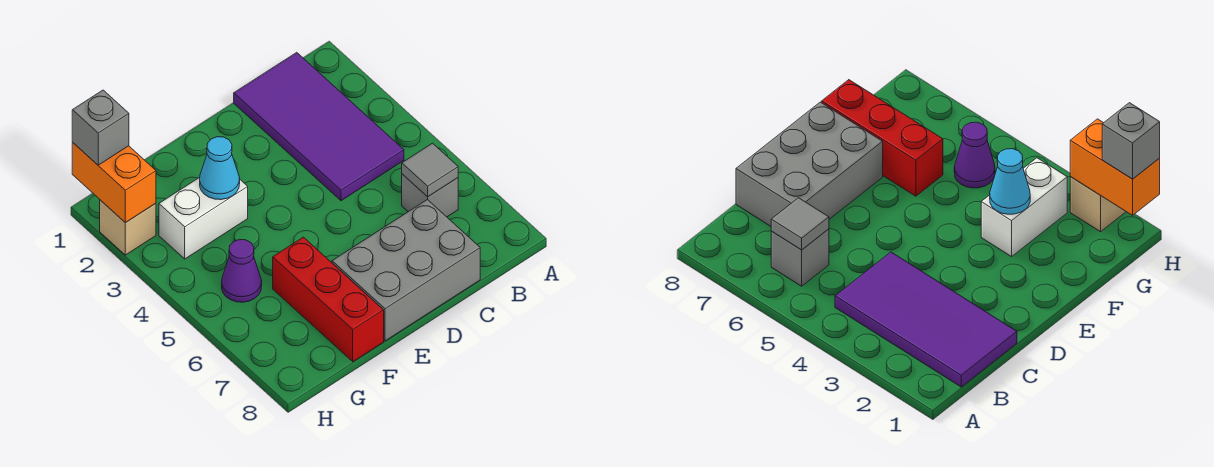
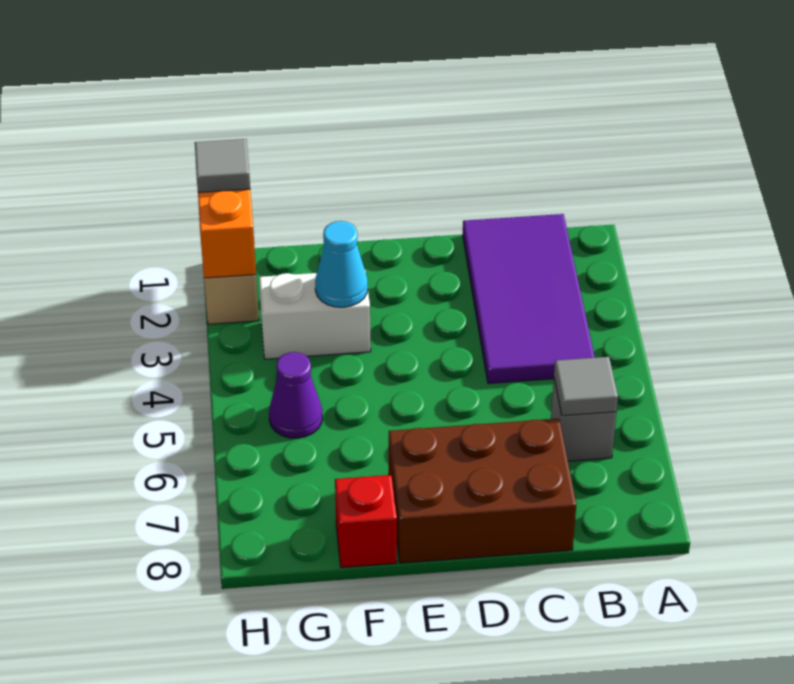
grey brick C7:E8 level 1 -> brown brick C7:E8 level 1
red brick F6:F8 level 1 -> red brick F8 level 1
grey brick H1 level 3 -> grey tile H1 level 3

